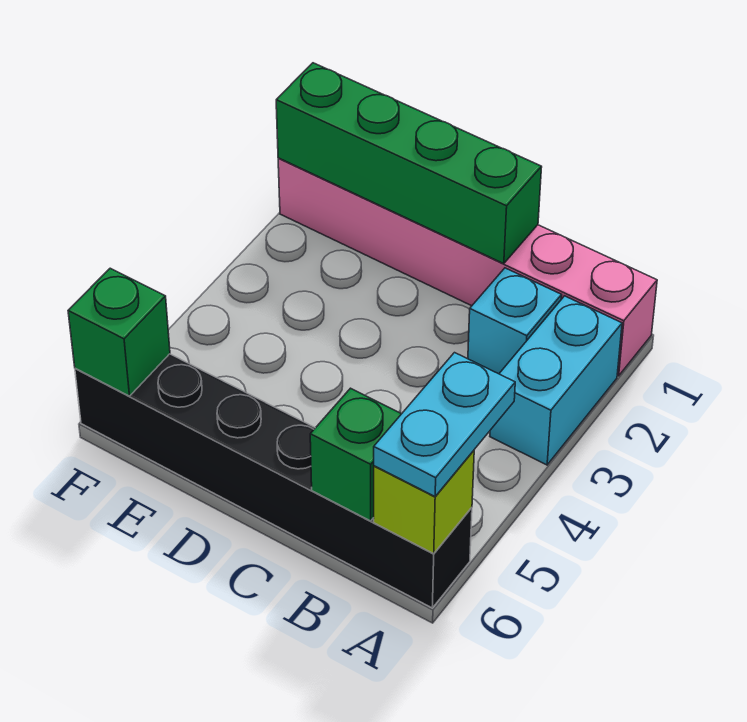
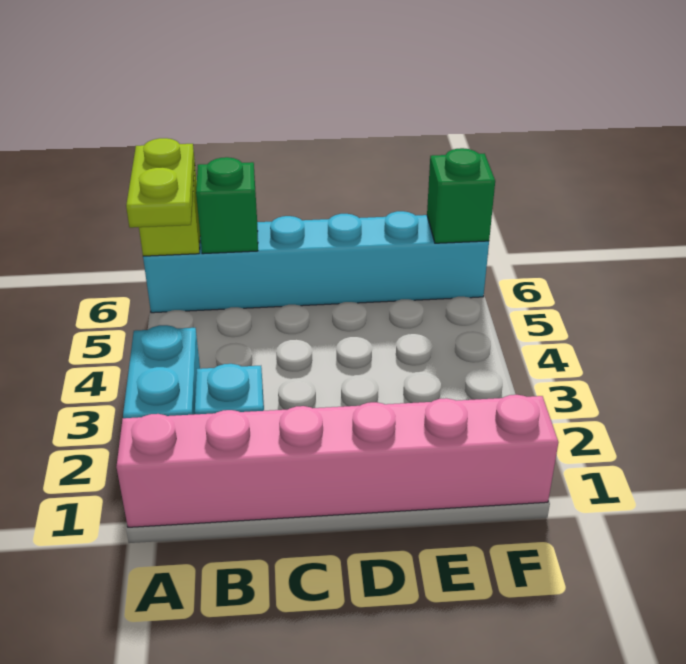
cyan plate A5:A6 level 3 -> lime plate A5:A6 level 3
black brick A6:F6 level 1 -> cyan brick A6:F6 level 1
green brick C1:F1 level 2 -> none

